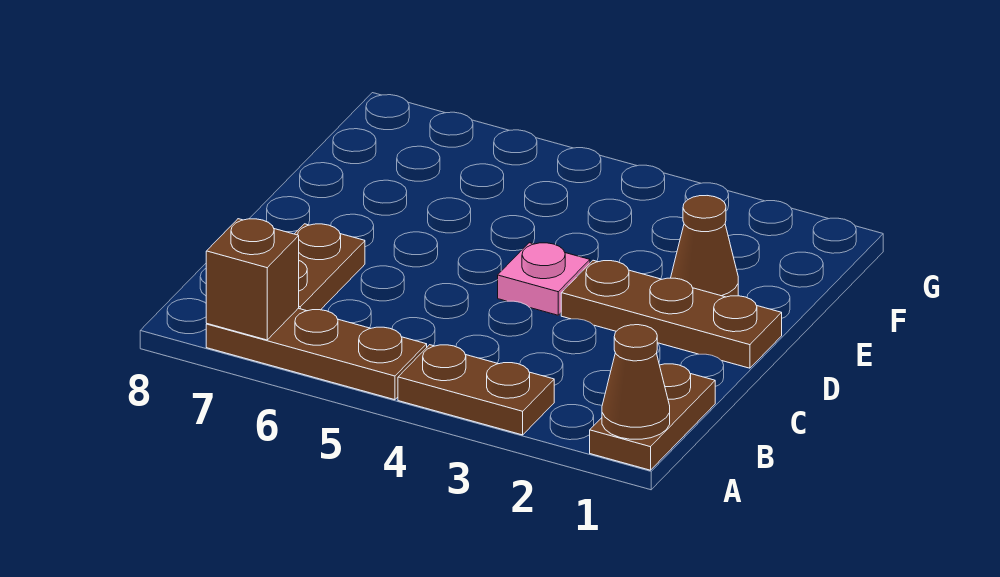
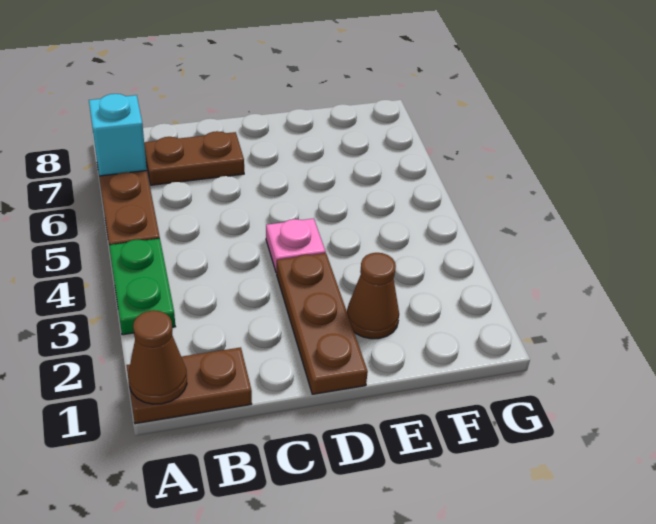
brown plate A3:A4 level 1 -> green plate A3:A4 level 1
brown brick A7 level 2 -> cyan brick A7 level 2

